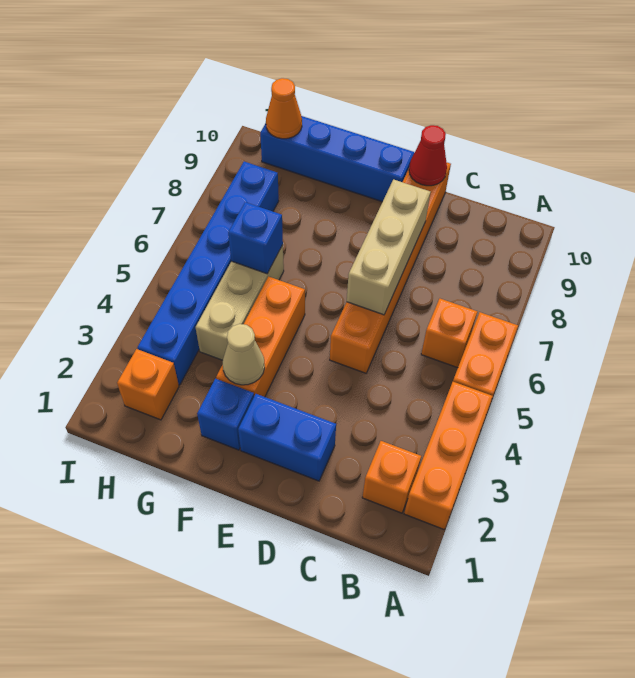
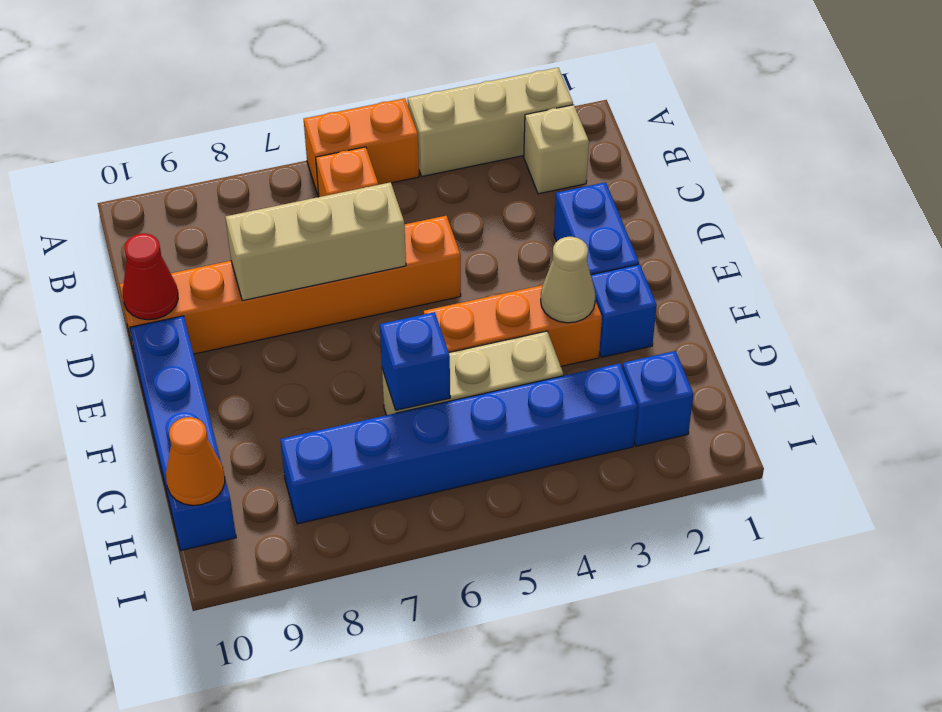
orange brick A2:A4 level 1 -> tan brick A2:A4 level 1
orange brick B2 level 1 -> tan brick B2 level 1
orange brick H2 level 1 -> blue brick H2 level 1

